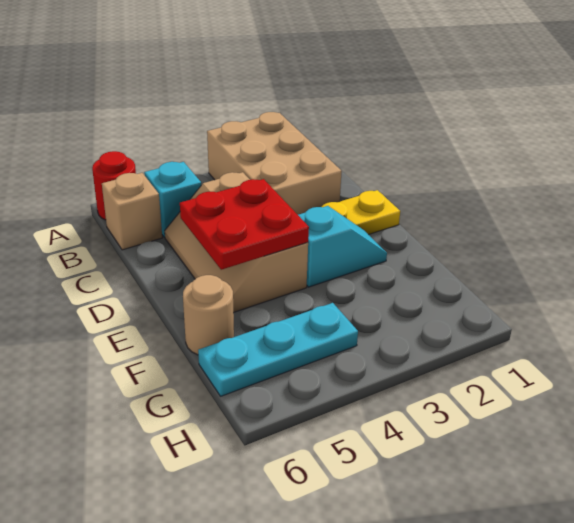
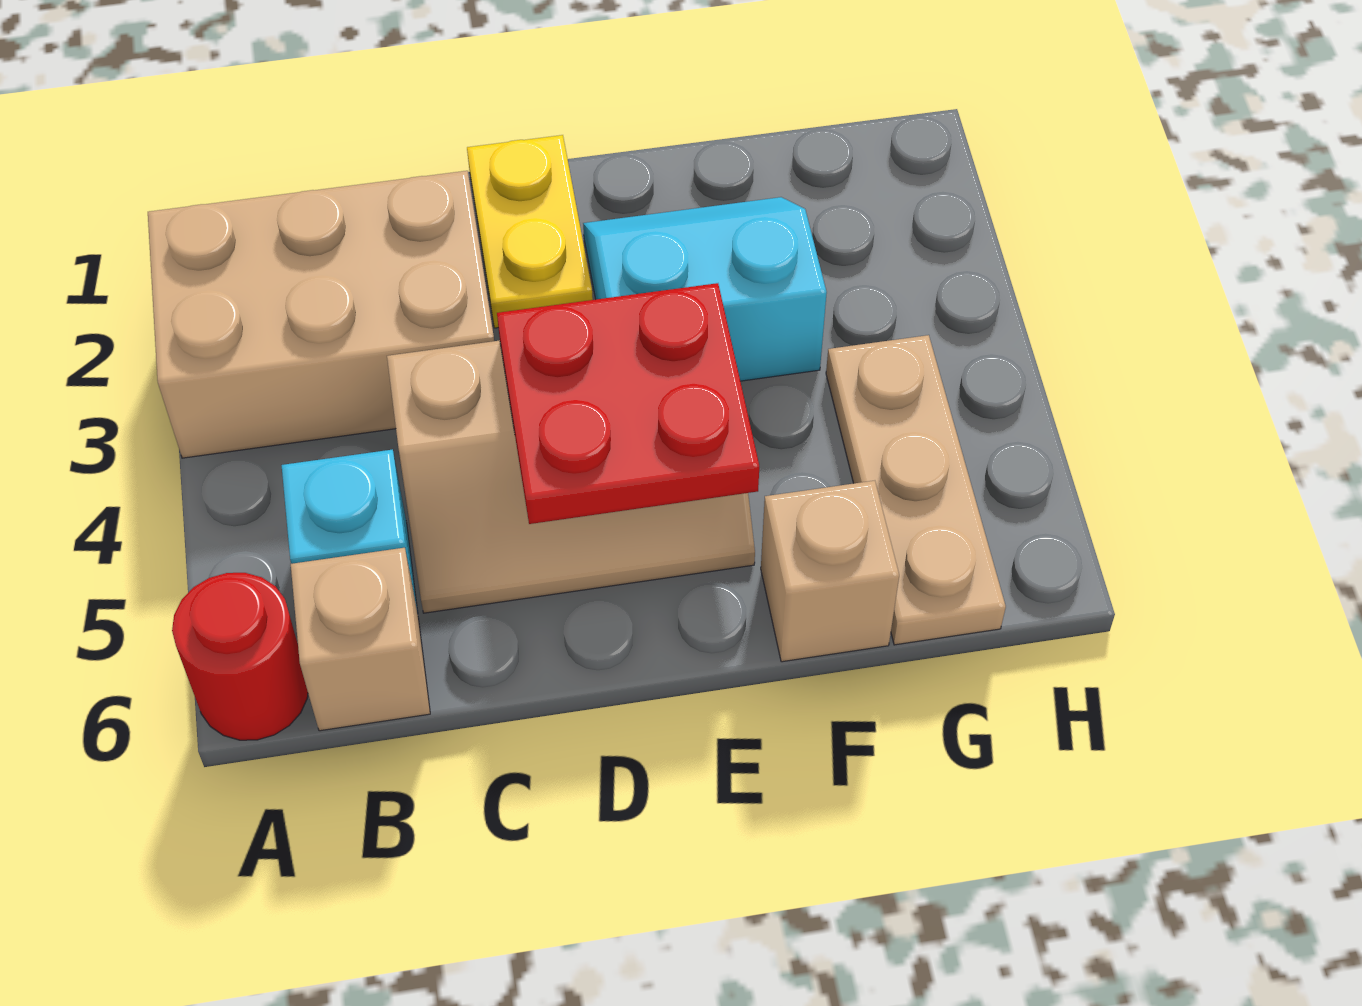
cyan slope E2:E3 level 1 top 3 -> cyan slope E2:F3 level 1 top 3
tan round brick F6 level 1 -> tan brick F6 level 1
cyan plate G4:G6 level 1 -> tan plate G4:G6 level 1

